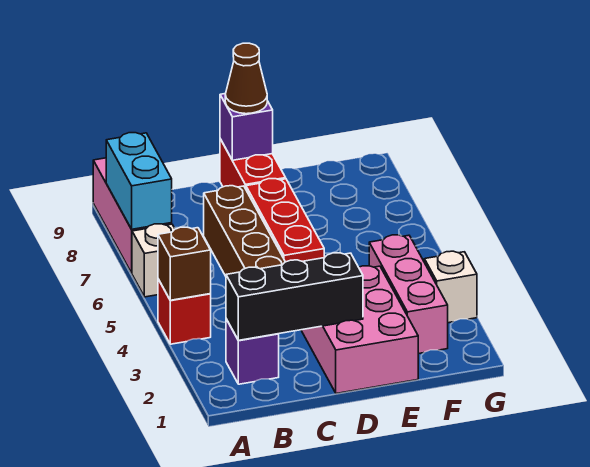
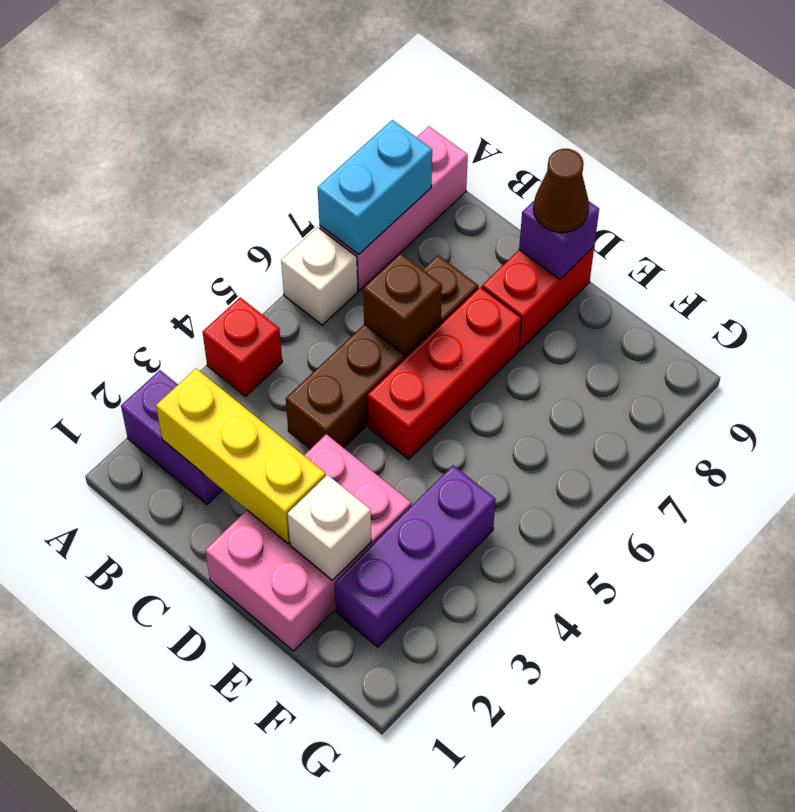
brown brick A4 level 2 -> brown brick C6 level 2
purple brick B2 level 1 -> purple brick A2:B2 level 1
black brick B2:D2 level 2 -> yellow brick B2:D2 level 2
pink brick F2:F4 level 1 -> purple brick F2:F4 level 1
white brick G3 level 1 -> white brick E2 level 2

